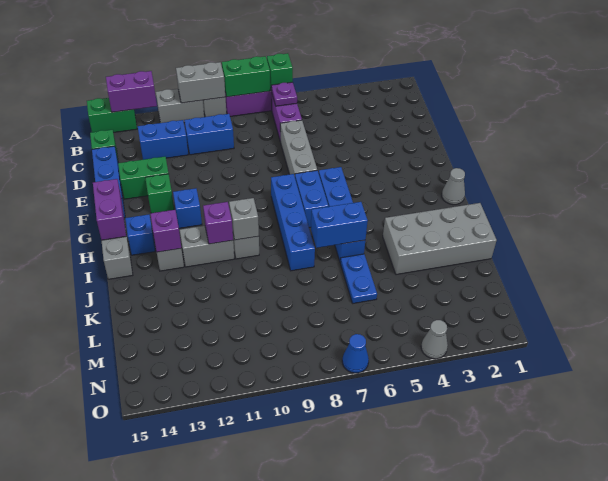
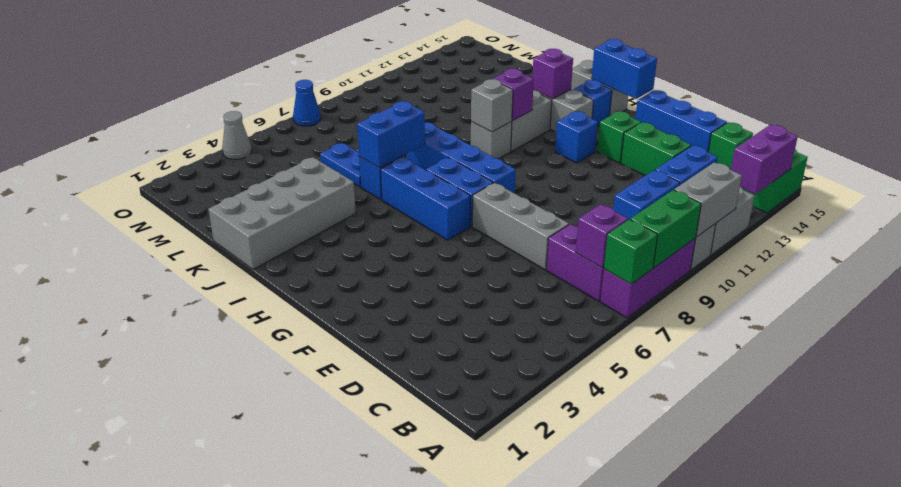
purple plate B7 level 2 -> purple brick B7 level 2
green brick E13:E14 level 1 -> green brick D13:E13 level 1
purple brick G15:H15 level 2 -> blue brick G15:H15 level 2
grey cone H1 level 1 -> none

